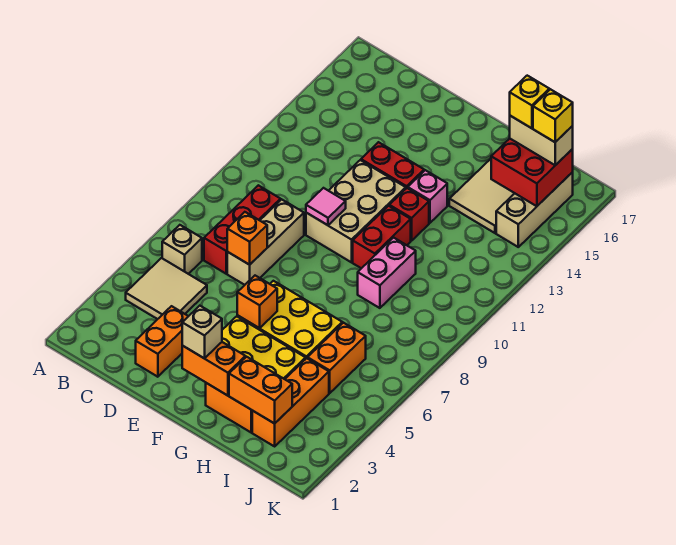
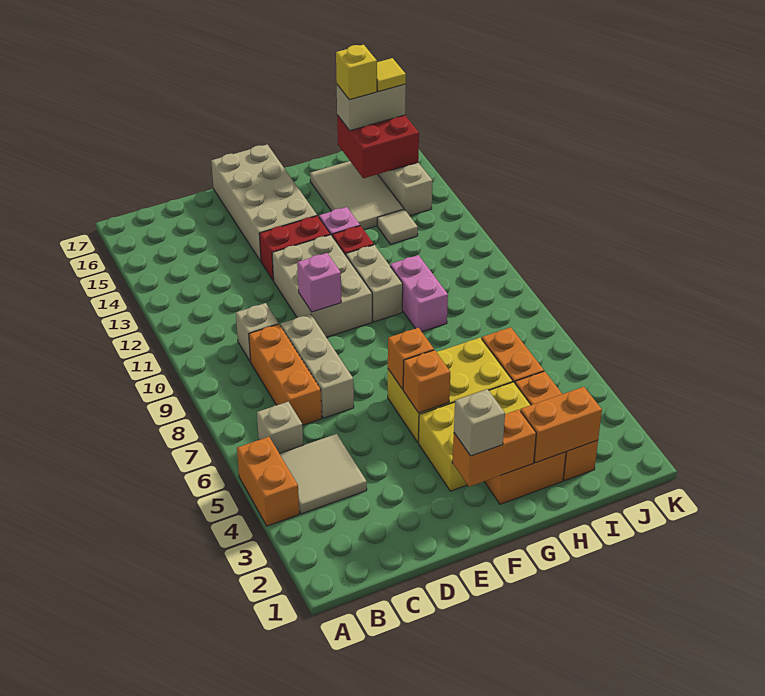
red brick C7:C9 level 1 -> orange brick C7:C9 level 1
none -> tan brick C10 level 1
orange brick D2:D3 level 1 -> orange brick A4:A5 level 1
orange brick D7 level 2 -> orange brick F6 level 2
pink tile E10 level 2 -> pink brick E10 level 2
none -> tan brick E14:F17 level 1
red brick G10:G11 level 1 -> tan brick G10:G11 level 1
none -> tan tile I13 level 1
yellow brick J16 level 4 -> yellow tile J16 level 4

